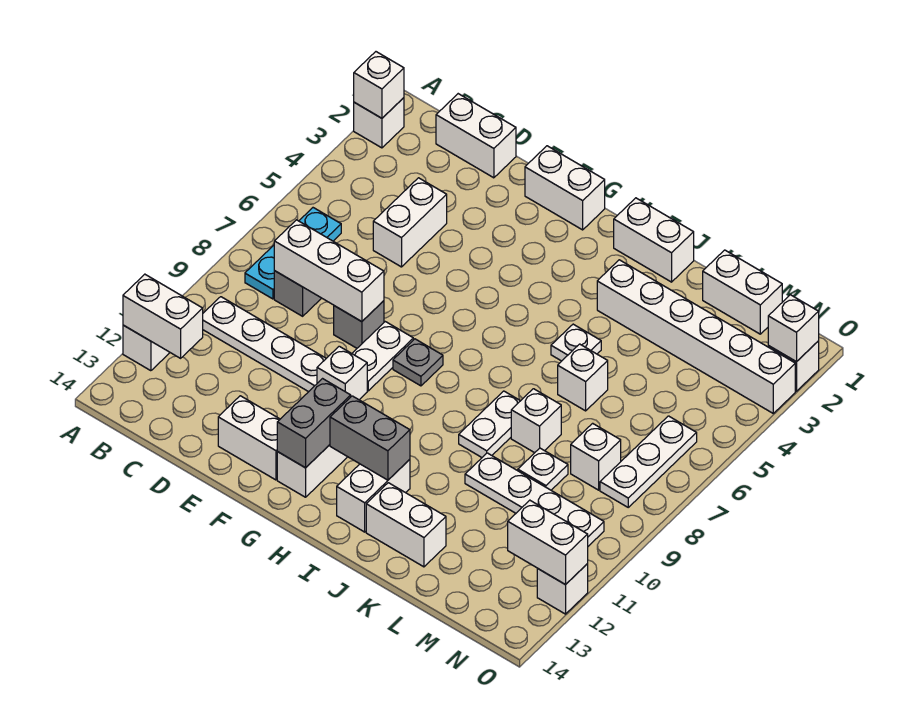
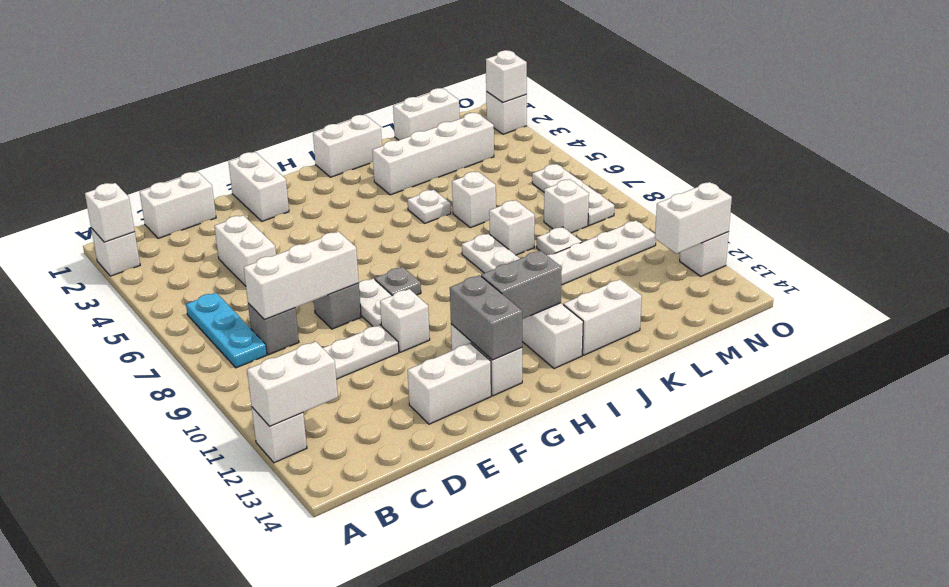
white brick F1:G1 level 1 -> white brick F1:F2 level 1
white brick J3:O3 level 1 -> white brick J3:M3 level 1

